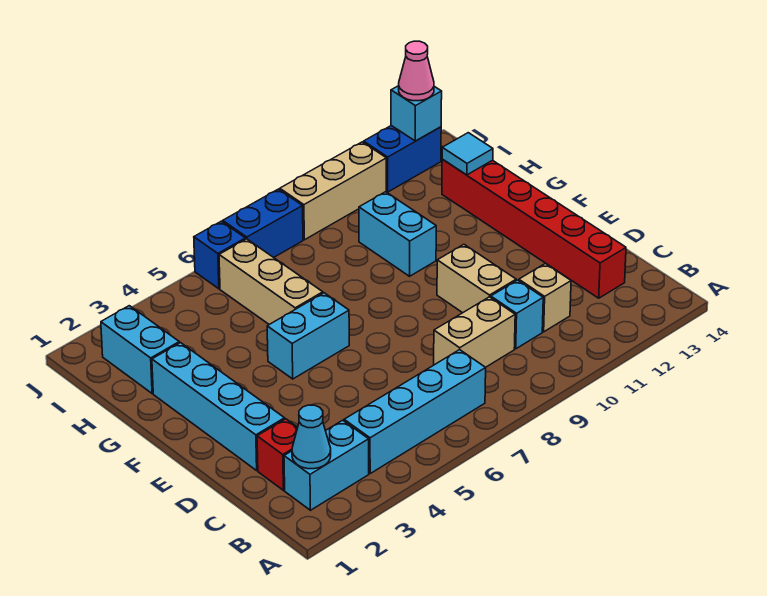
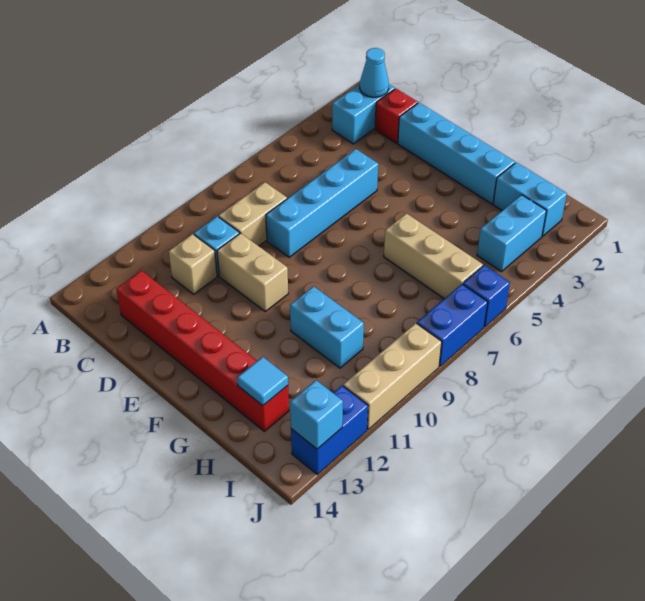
cyan brick B4:B7 level 1 -> cyan brick D5:D8 level 1
cyan brick F5:F6 level 1 -> cyan brick I3:I4 level 1
pink cone J13 level 3 -> none

